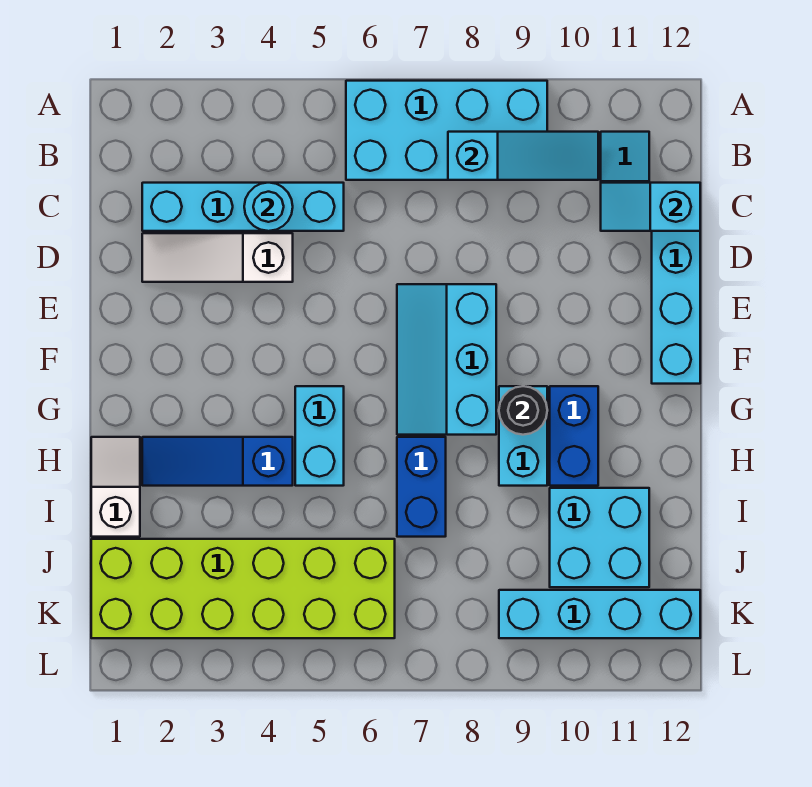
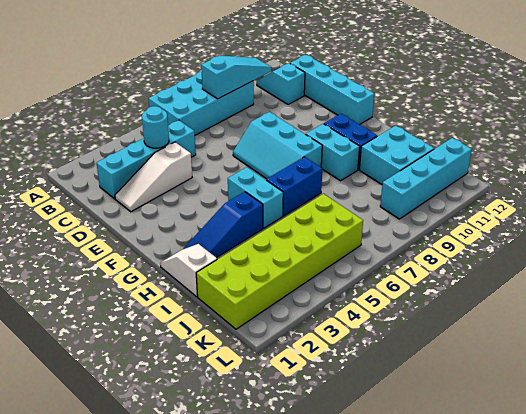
cyan slope C11:C12 level 2 top 12 -> none
black round brick G9 level 2 -> none
blue brick H7:I7 level 1 -> blue brick H6:H7 level 1

